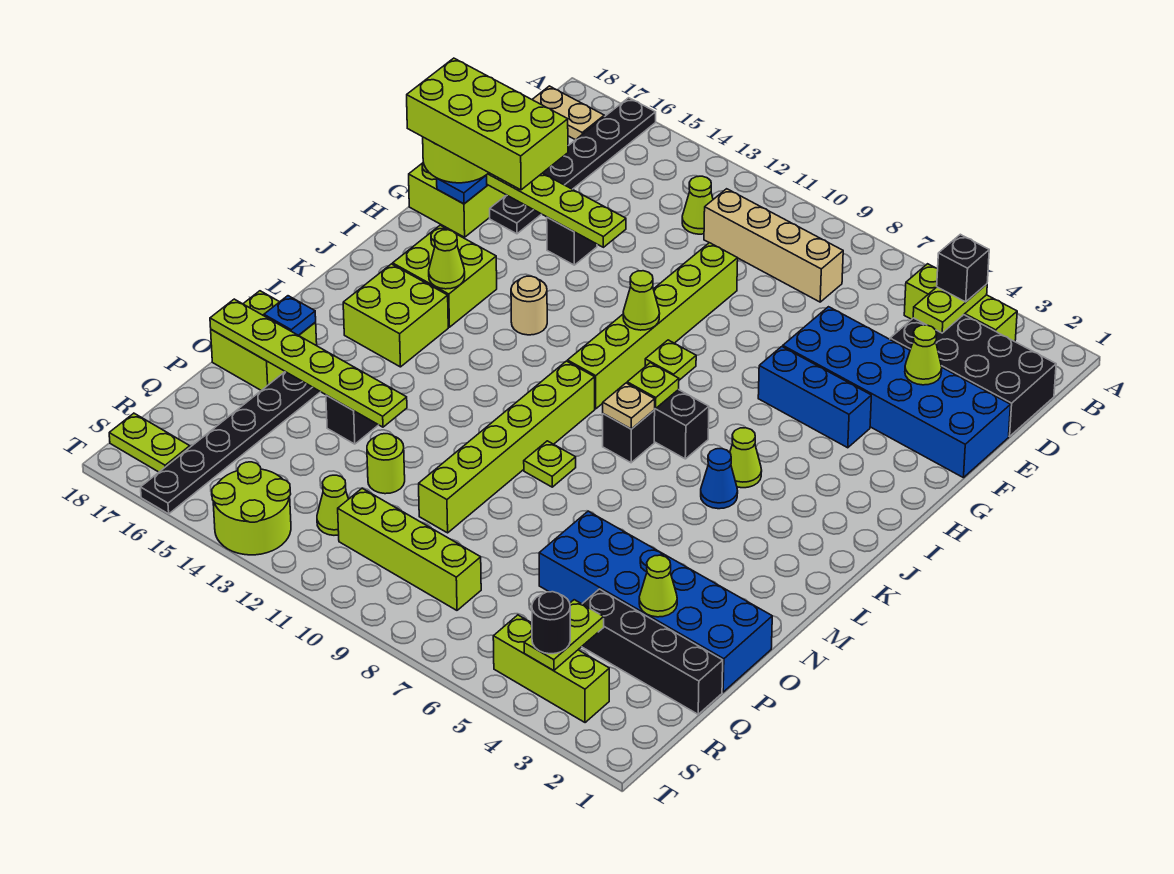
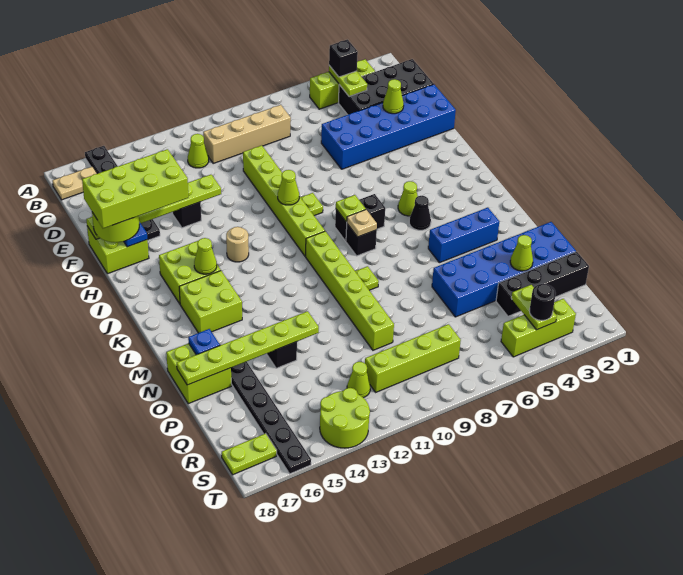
blue brick G4:G6 level 1 -> blue brick M3:M5 level 1
blue cone K5 level 1 -> black cone K5 level 1
lime round brick P12 level 1 -> none

